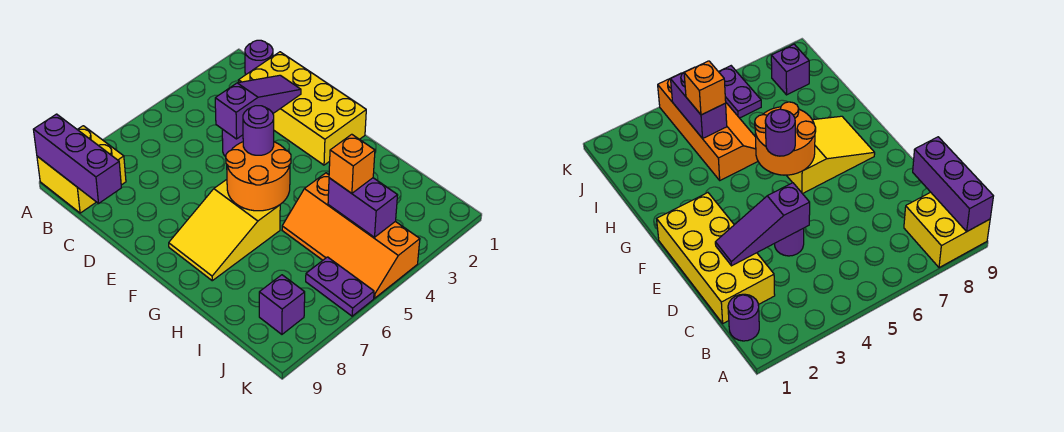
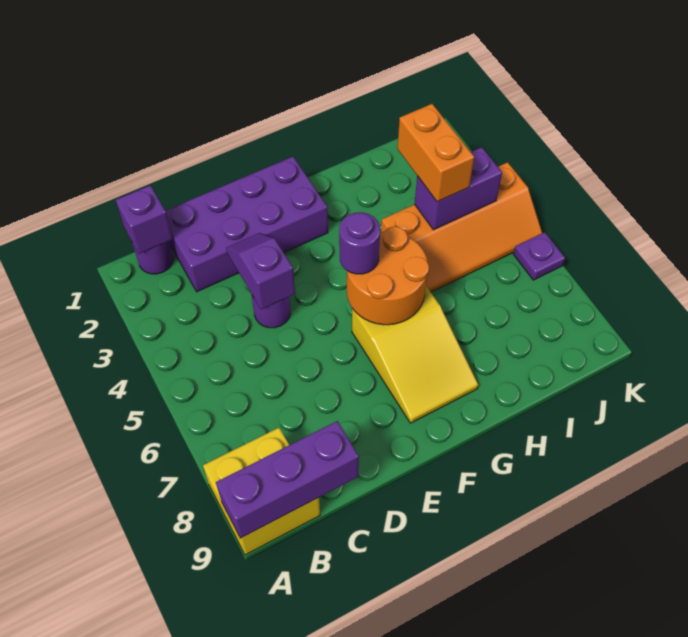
yellow brick C1:F2 level 1 -> purple brick C1:F2 level 1
purple slope D2:D4 level 2 top 4 -> purple slope D3:D4 level 2 top 4
orange brick I4 level 3 -> orange brick I3:I4 level 3
purple plate J6:K6 level 1 -> purple plate K6 level 1
purple brick J8 level 1 -> purple brick B1 level 2

